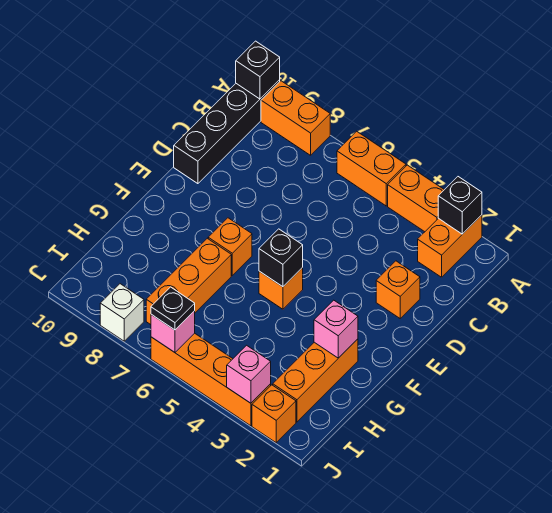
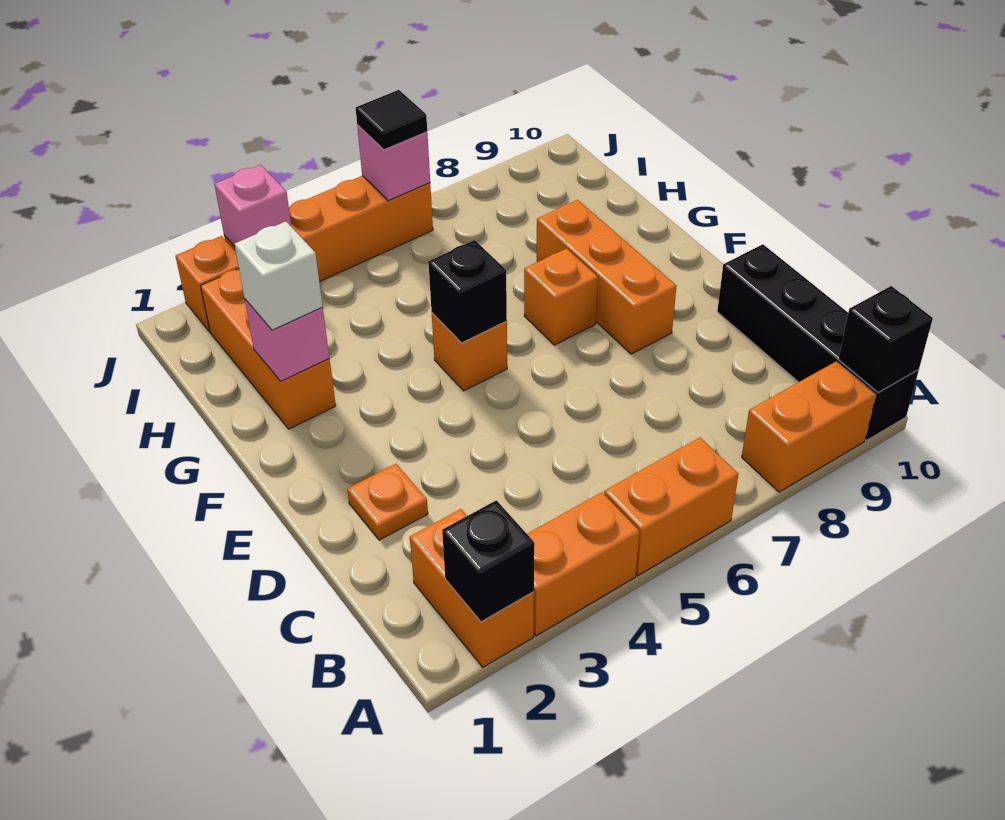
orange brick D2 level 1 -> orange plate D2 level 1
orange brick G7:I7 level 1 -> orange brick E8:G8 level 1
black plate J6 level 3 -> black tile J6 level 3
white brick J8 level 1 -> white brick G2 level 3

